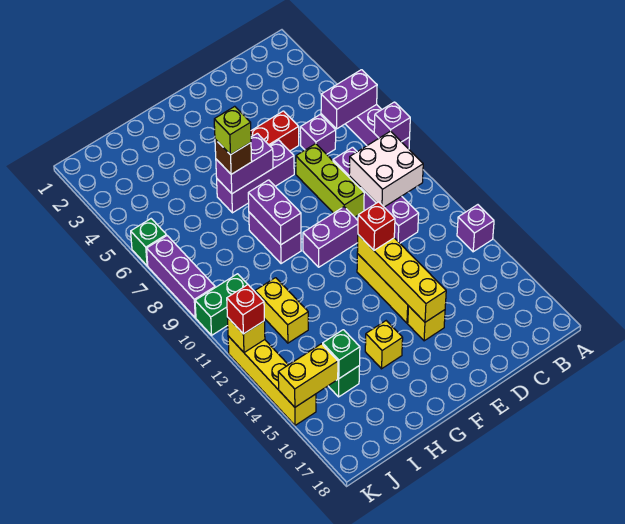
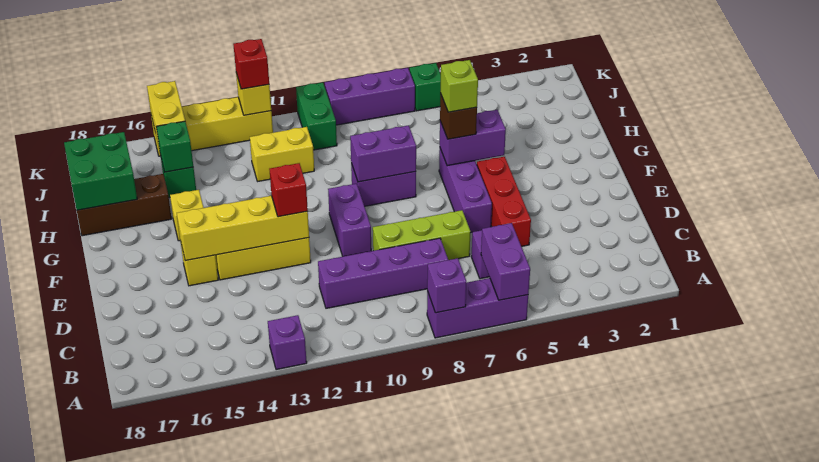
white brick B9:C10 level 2 -> none
purple brick F6:G6 level 2 -> purple brick G5:G6 level 2
none -> brown brick H16:H18 level 1
none -> green brick H17:I18 level 2

